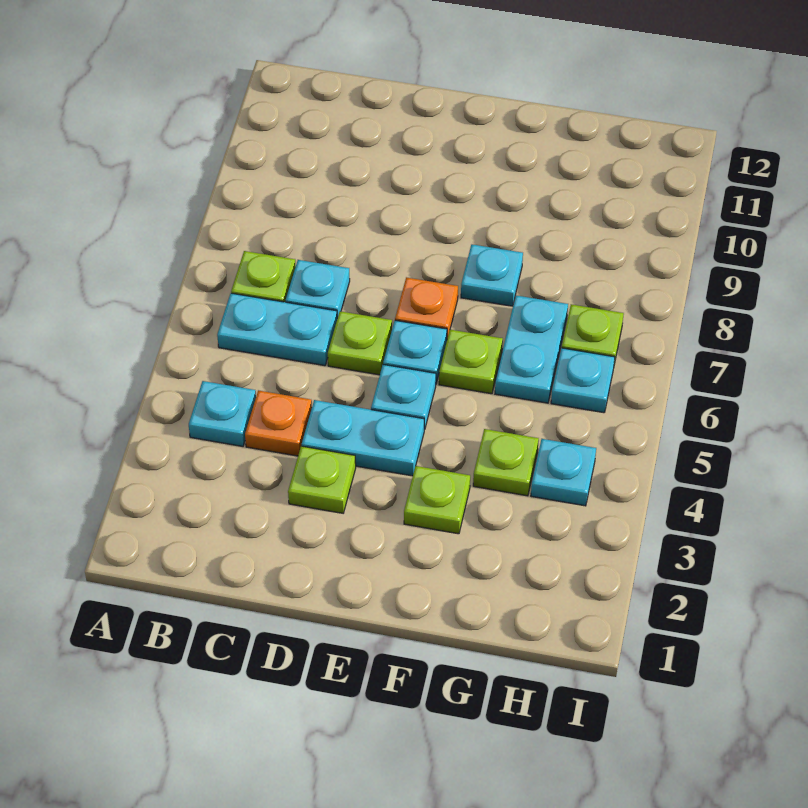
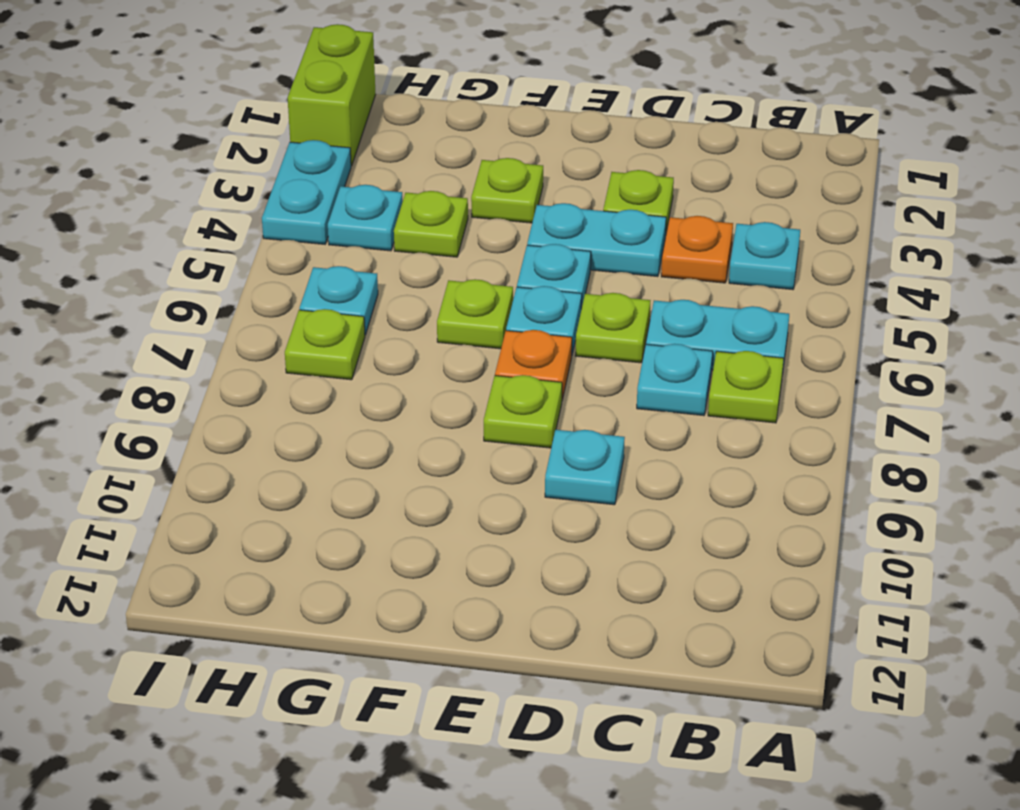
none -> lime plate E8 level 1
cyan plate F8 level 1 -> cyan plate D9 level 1
cyan plate G6:G7 level 1 -> cyan plate I3:I4 level 1
none -> lime brick I1:I2 level 1

